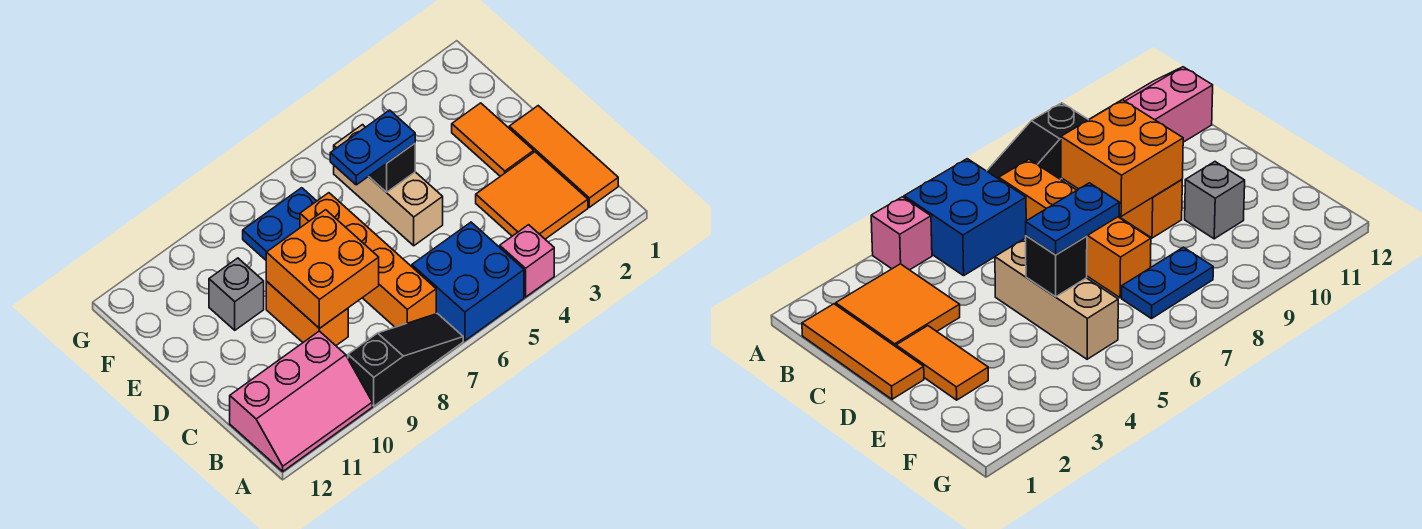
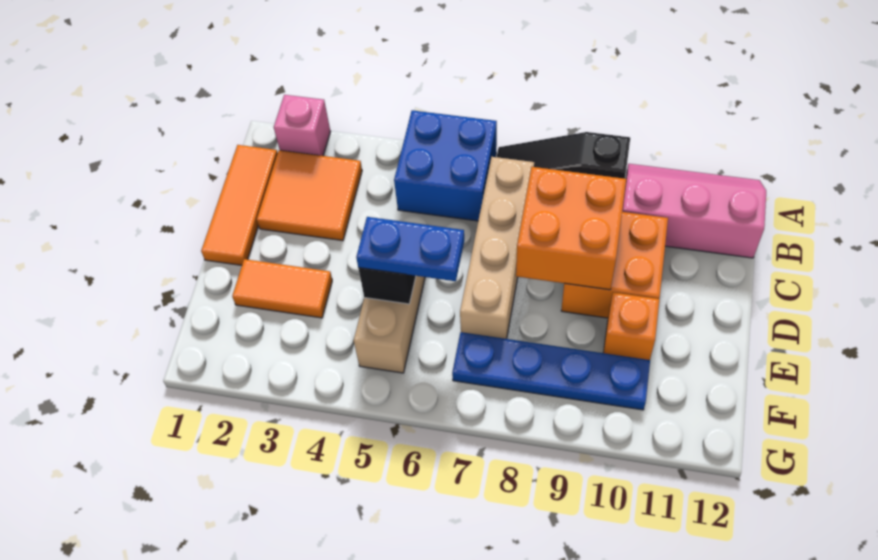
pink brick A4 level 1 -> pink brick A2 level 1
orange brick B7:E7 level 1 -> tan brick B7:E7 level 1
orange brick C9:D9 level 1 -> orange brick C9:D10 level 1
orange tile D2:E2 level 1 -> orange tile E2:E3 level 1
grey brick E10 level 1 -> orange brick E10 level 1
blue plate F7:F8 level 1 -> blue plate F7:F10 level 1

